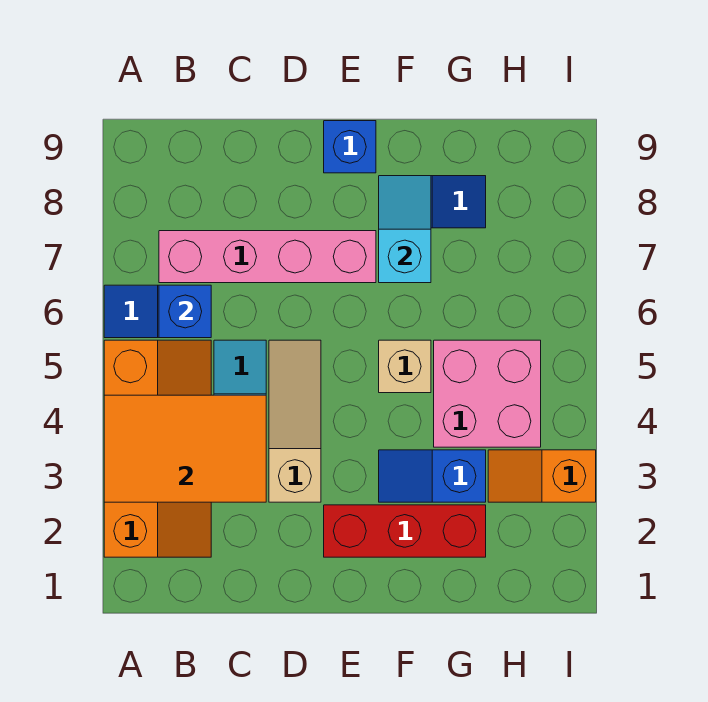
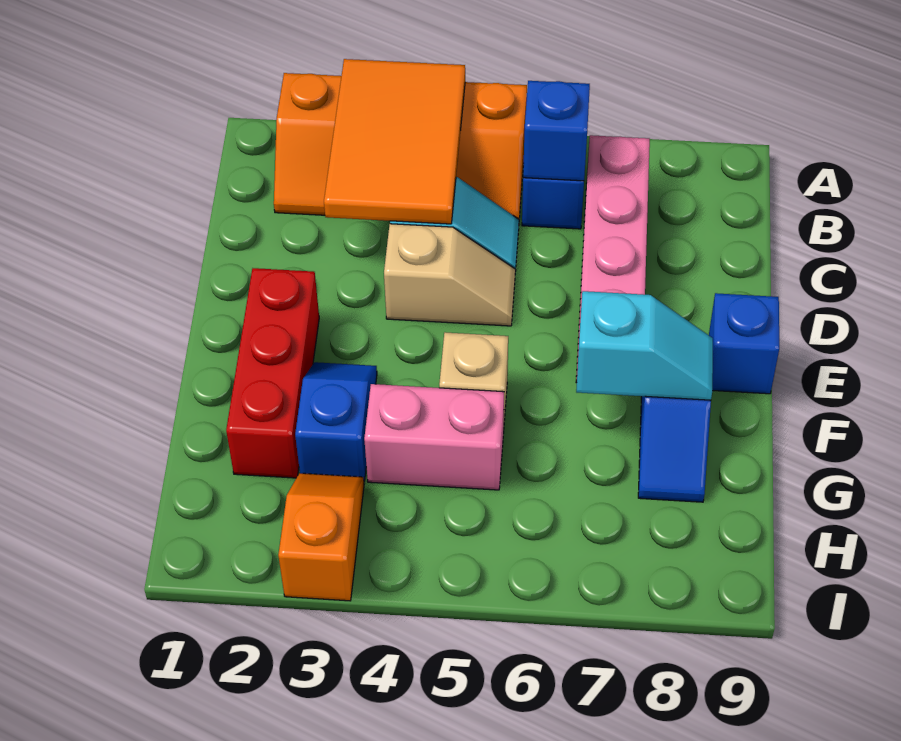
tan slope D3:D5 level 1 top 3 -> tan slope D4:D5 level 1 top 4
pink brick G4:H5 level 1 -> pink brick G4:G5 level 1

